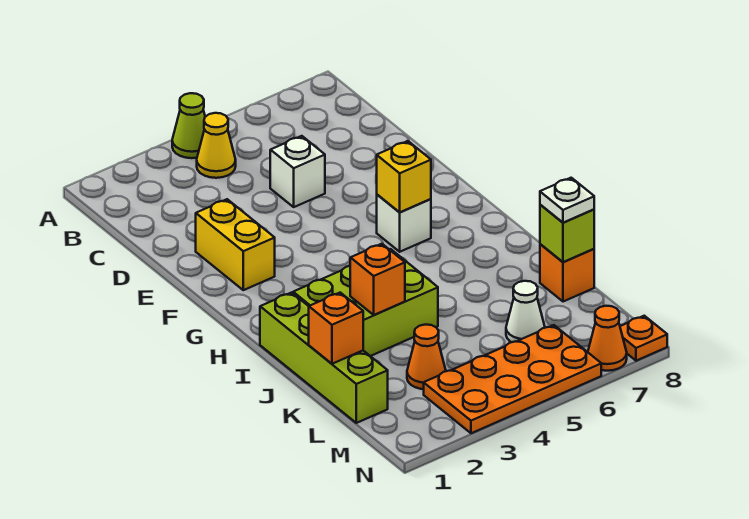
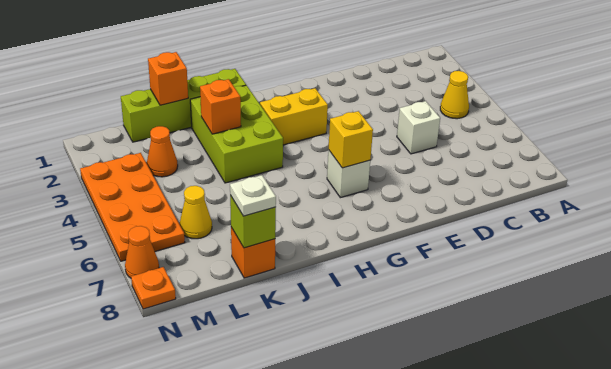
lime cone A4 level 1 -> none
yellow brick E2:F2 level 1 -> yellow brick G3:H3 level 1
white cone L6 level 1 -> yellow cone L6 level 1

